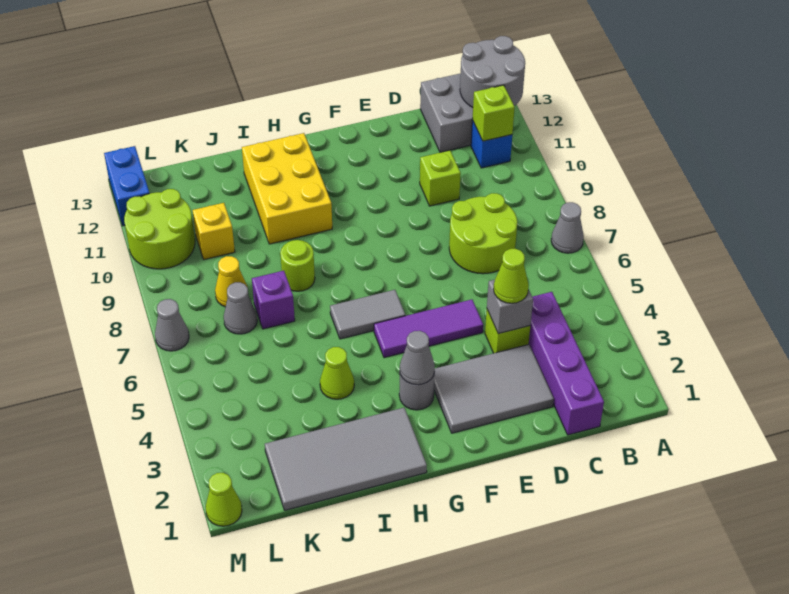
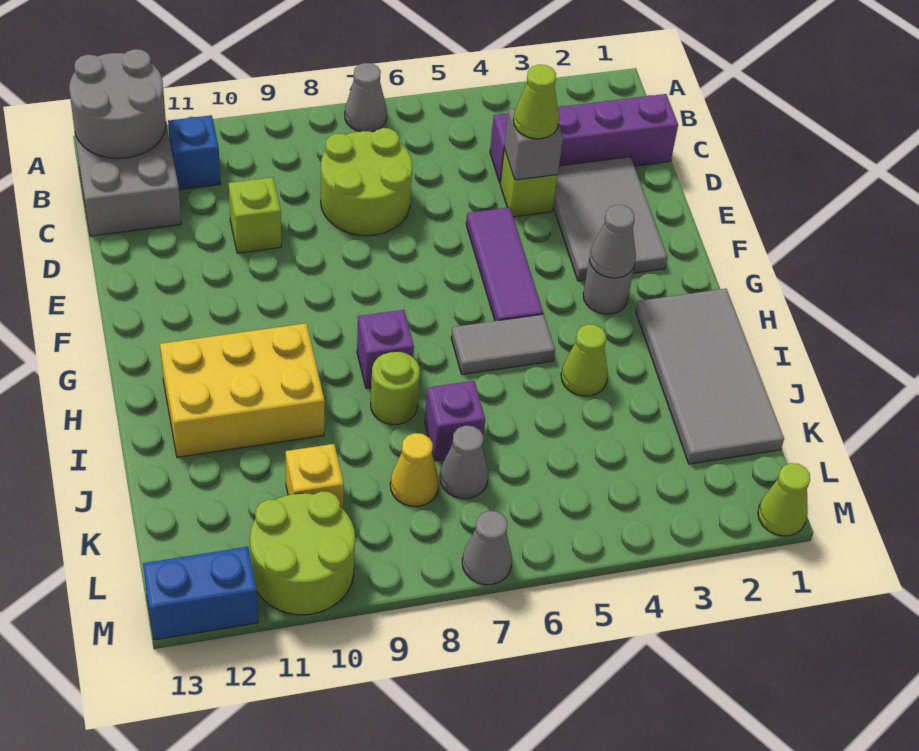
lime brick B11 level 2 -> none
grey tile G6:H6 level 1 -> grey tile H5:H6 level 1
none -> purple brick H8 level 1

